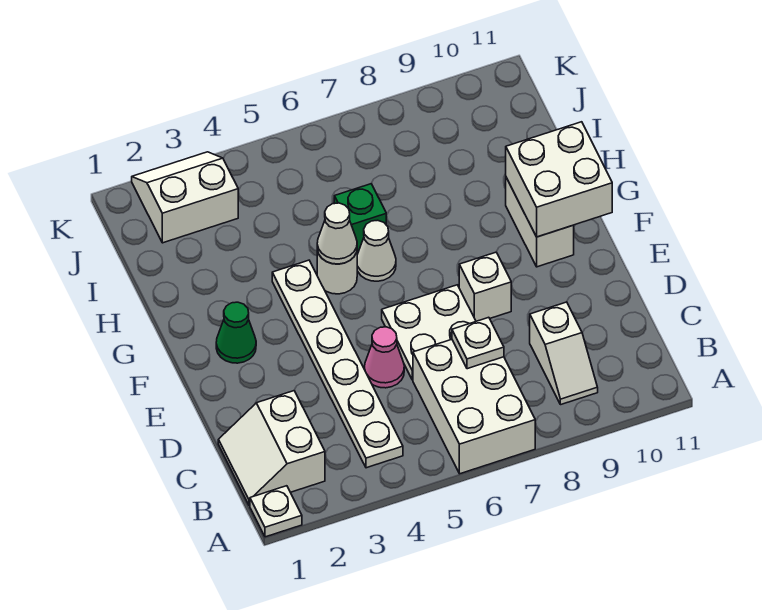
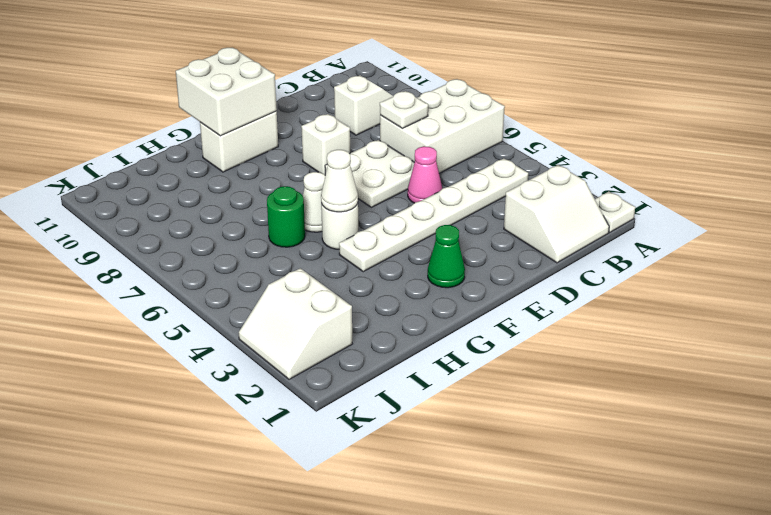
green brick H6 level 1 -> green round brick H6 level 1

